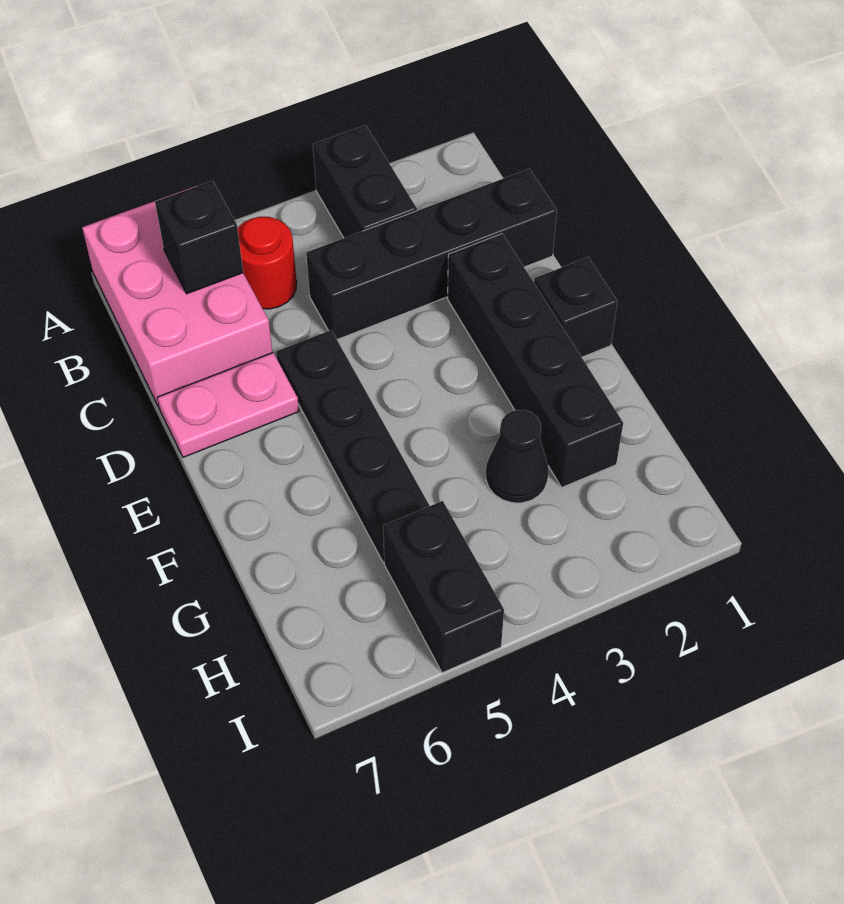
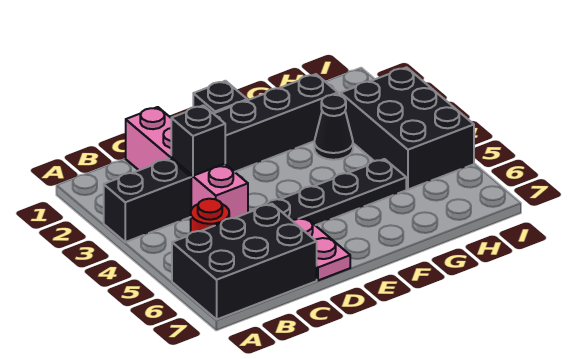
pink brick A6:C7 level 1 -> black brick A6:C7 level 1
black brick B6 level 2 -> black brick C3 level 2
black brick C1:C4 level 1 -> pink brick C1:C4 level 1
black brick H5:I5 level 1 -> black brick H3:I5 level 1

